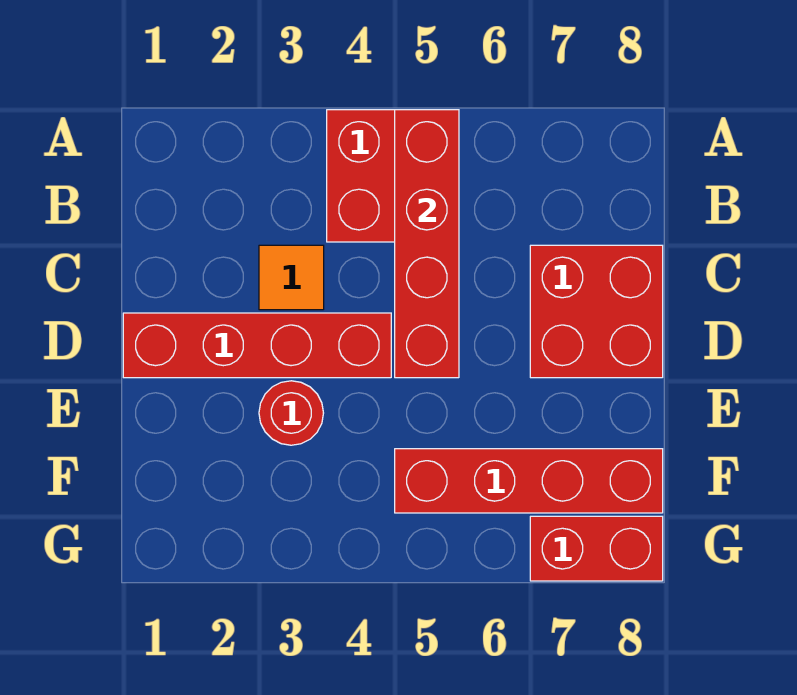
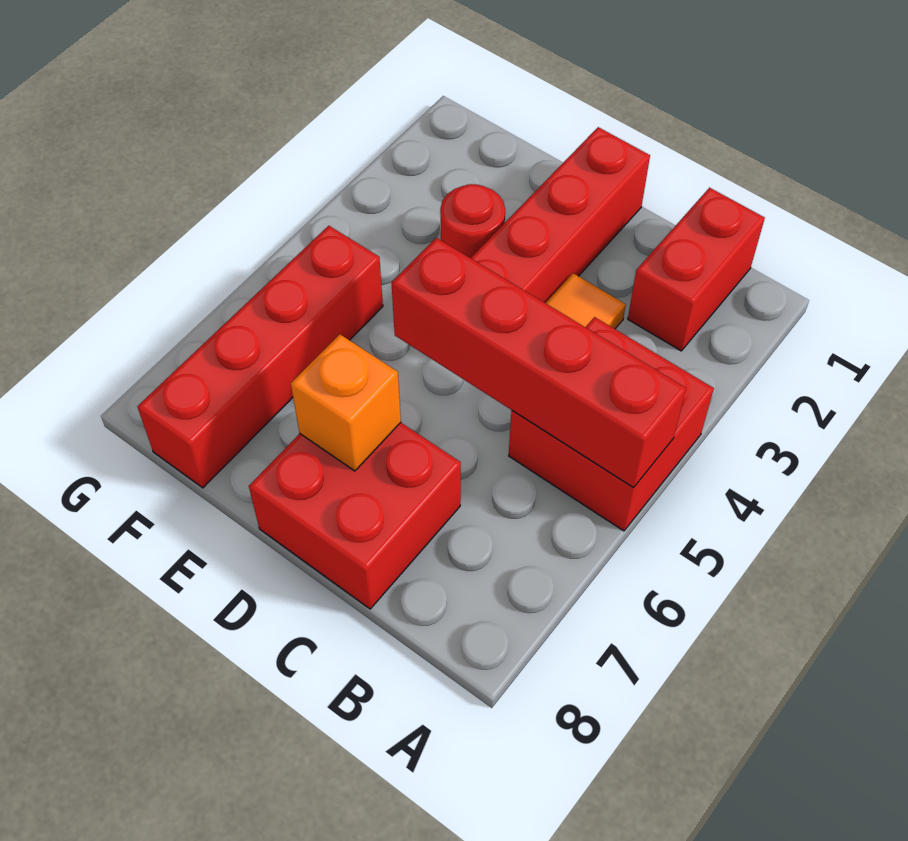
none -> orange brick D7 level 2
red brick G7:G8 level 1 -> red brick B1:B2 level 1

